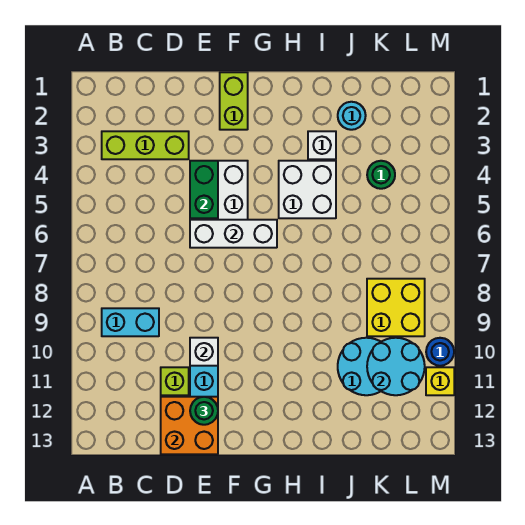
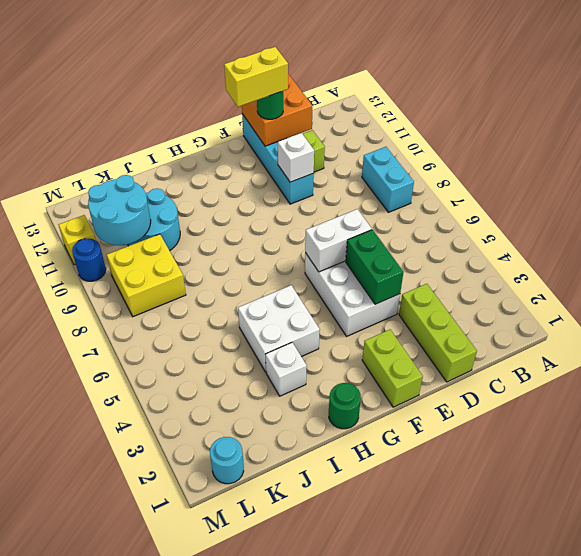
lime brick B3:D3 level 1 -> lime brick D1:D3 level 1
cyan brick B9:C9 level 1 -> cyan brick B8:B9 level 1
white brick E6:G6 level 2 -> white brick E6:F6 level 2
none -> yellow brick E12:F12 level 4
cyan round brick J2 level 1 -> cyan round brick L1 level 1
green round brick K4 level 1 -> green round brick H1 level 1

